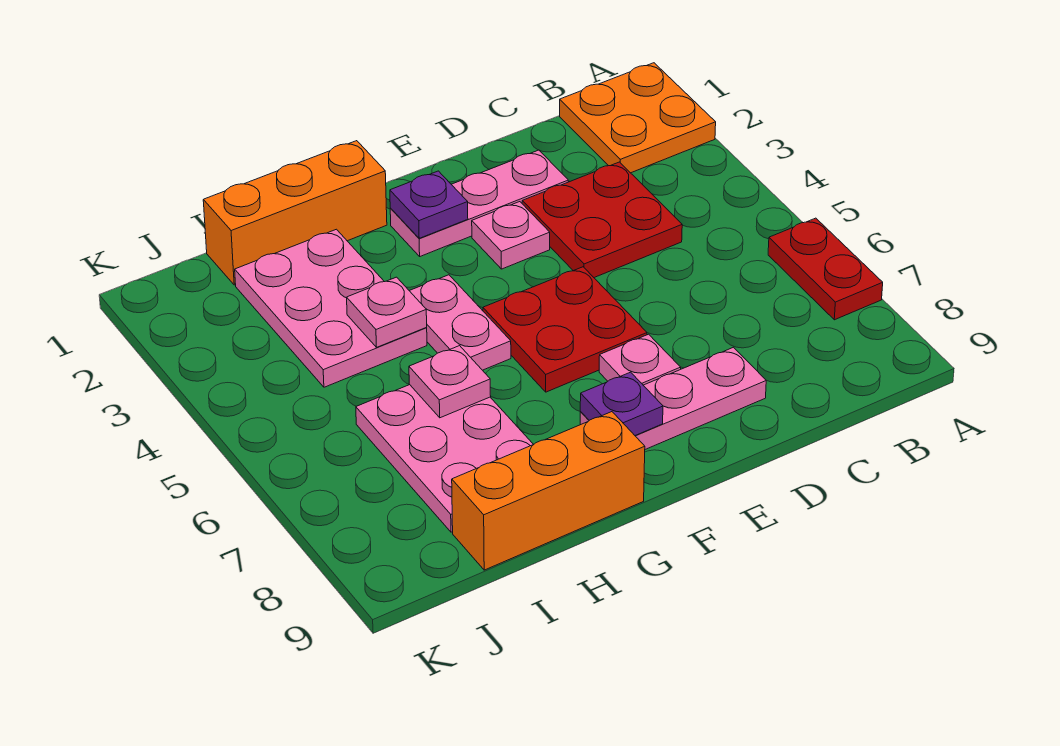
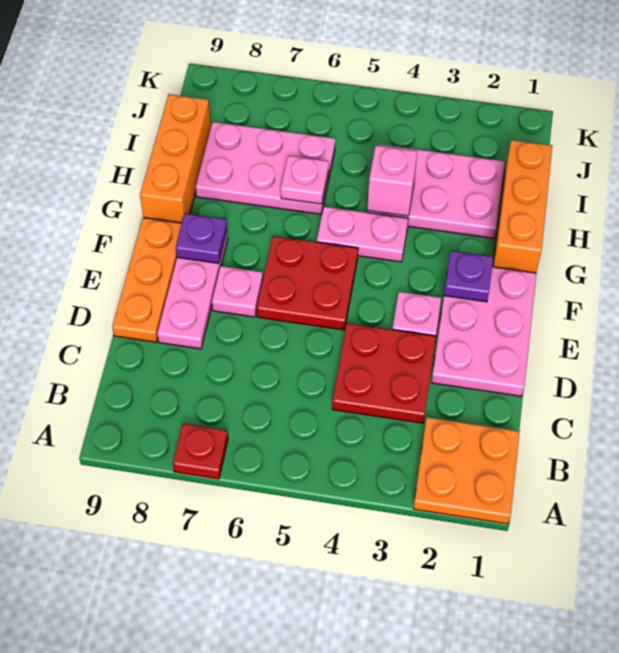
red plate A6:A7 level 1 -> red plate A7 level 1
pink plate D2:F2 level 1 -> pink plate D1:F2 level 1
none -> orange plate D9:F9 level 1
pink plate H4 level 2 -> pink brick H4 level 2

